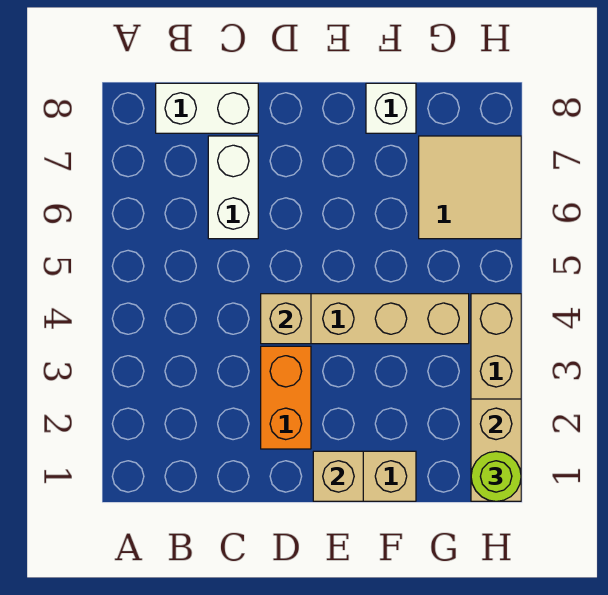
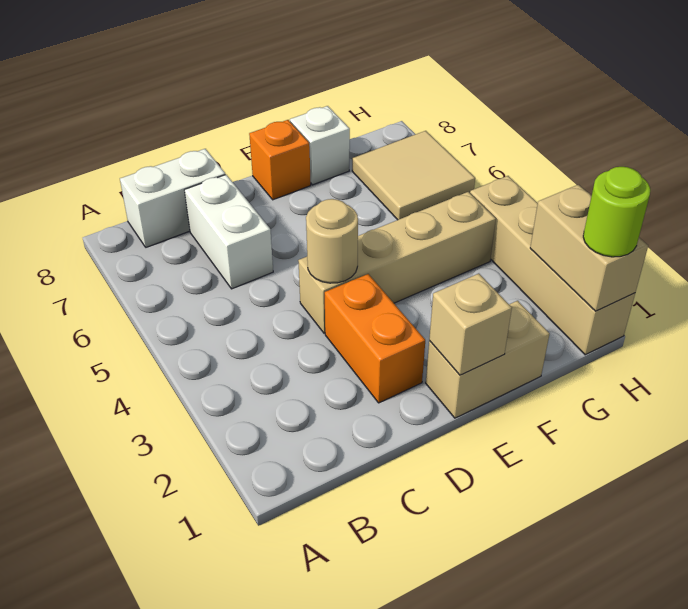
tan brick D4 level 2 -> tan round brick D4 level 2
none -> orange brick E8 level 1

